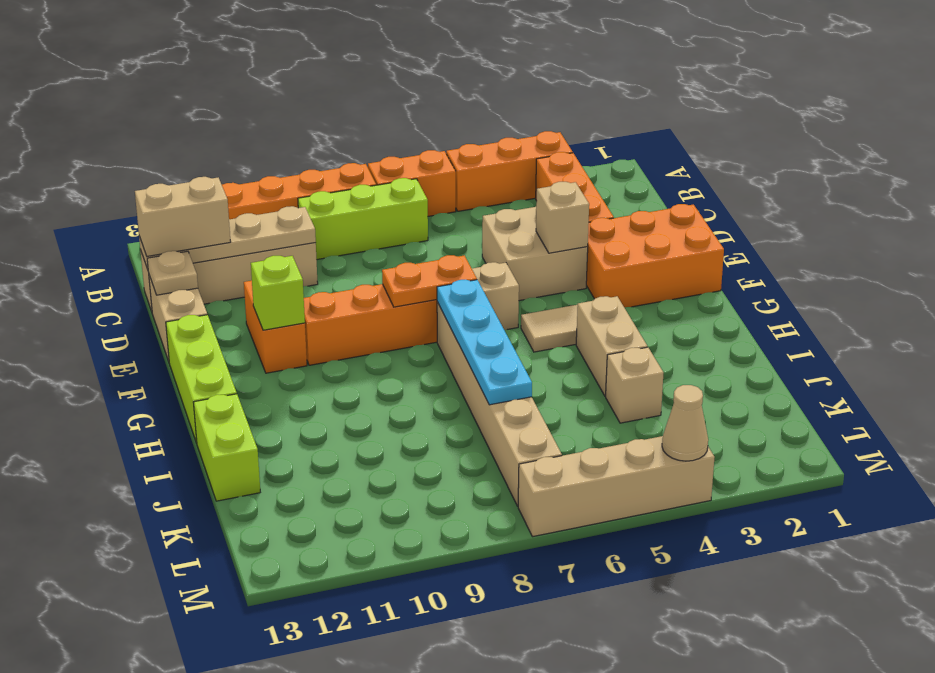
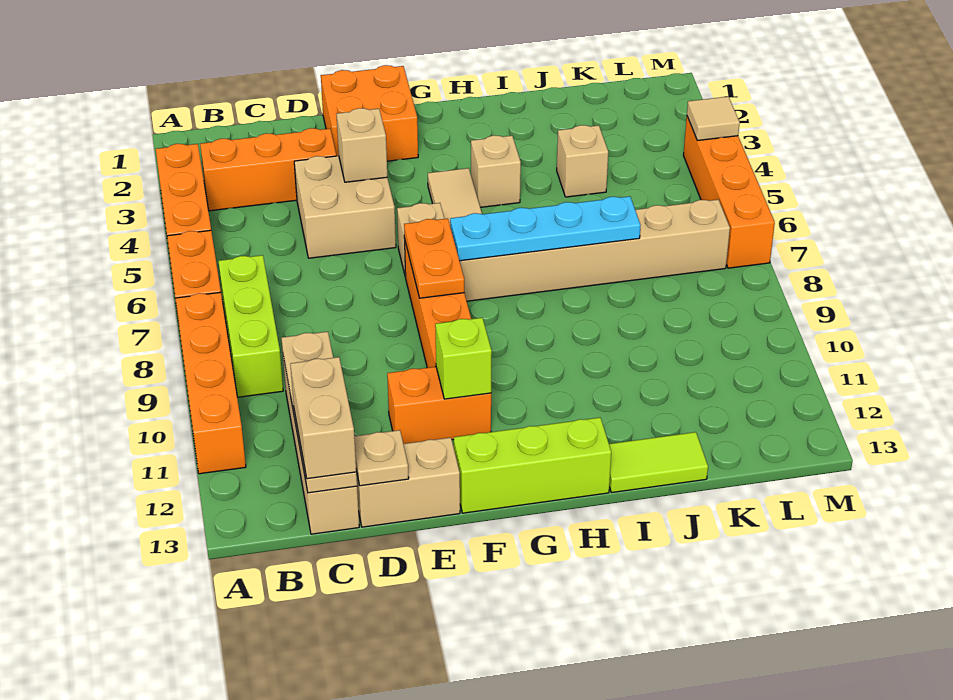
orange brick E1:F3 level 1 -> orange brick E1:F2 level 1
tan brick H4:I4 level 1 -> tan brick H4 level 1
lime brick I13:J13 level 1 -> lime tile I13:J13 level 1
tan brick M4:M7 level 1 -> orange brick M4:M7 level 1
tan cone M4 level 2 -> tan tile M4 level 2

